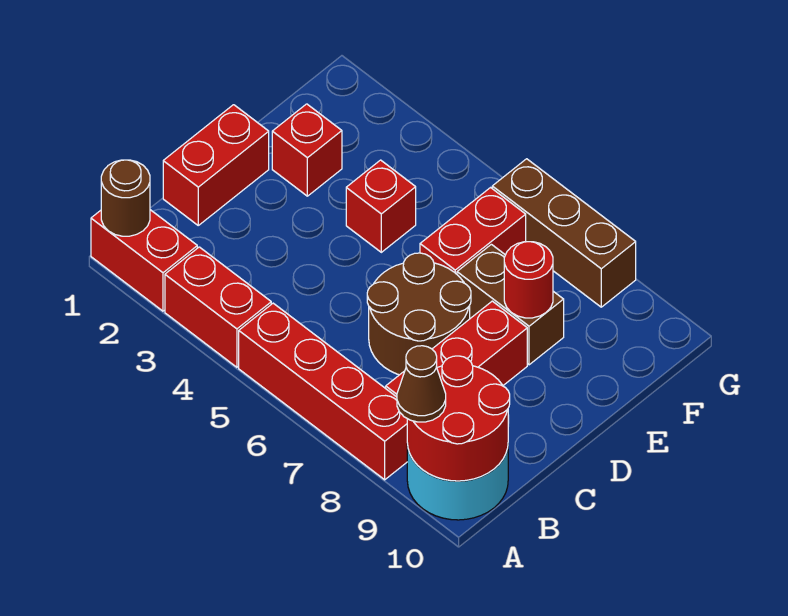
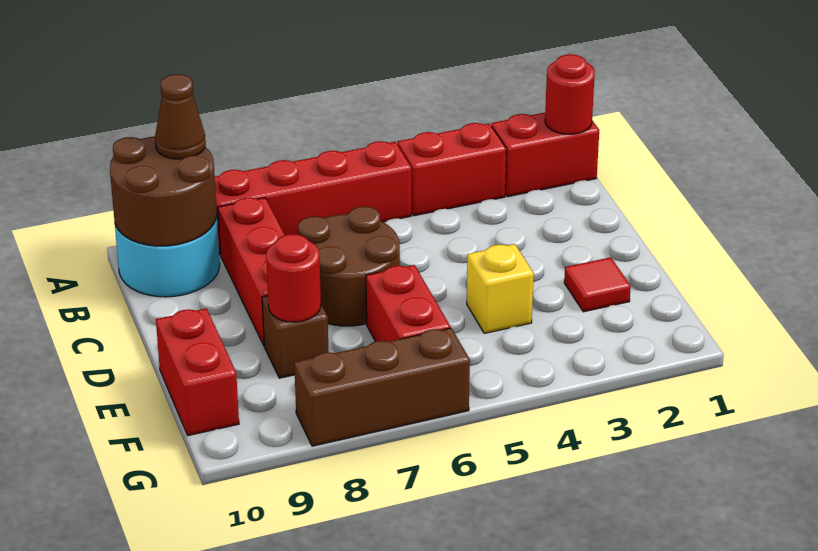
brown round brick A1 level 2 -> red round brick A1 level 2
red round brick A9:B10 level 2 -> brown round brick A9:B10 level 2
red brick C1:D1 level 1 -> red brick E10:F10 level 1
red brick E2 level 1 -> red tile E2 level 1
red brick E4 level 1 -> yellow brick E4 level 1
brown brick E7:E8 level 1 -> brown brick E8 level 1

